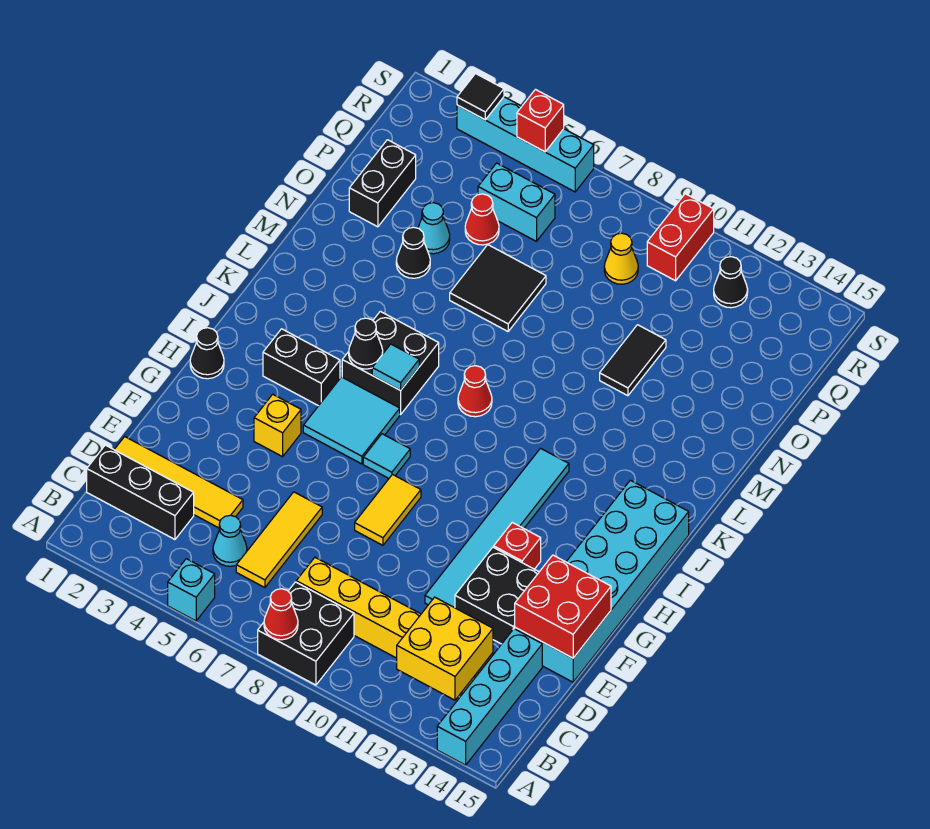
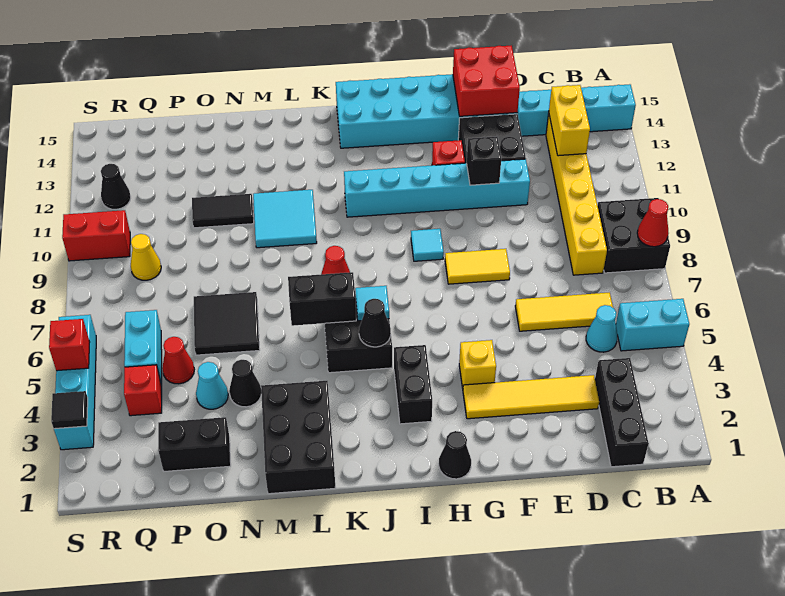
cyan brick A5 level 1 -> cyan brick A5:B5 level 1
yellow brick B12:C13 level 2 -> yellow brick C12:C13 level 2
yellow tile D1:D4 level 1 -> yellow tile D3:G3 level 1
cyan tile E11:J11 level 1 -> cyan brick E11:J11 level 1
none -> black brick F11 level 2
cyan tile H5:I6 level 1 -> cyan tile L10:M11 level 1
cyan tile H7 level 1 -> cyan tile H9 level 1
none -> black brick K6:L6 level 2
none -> black brick L1:M3 level 1
none -> red brick Q4 level 1

